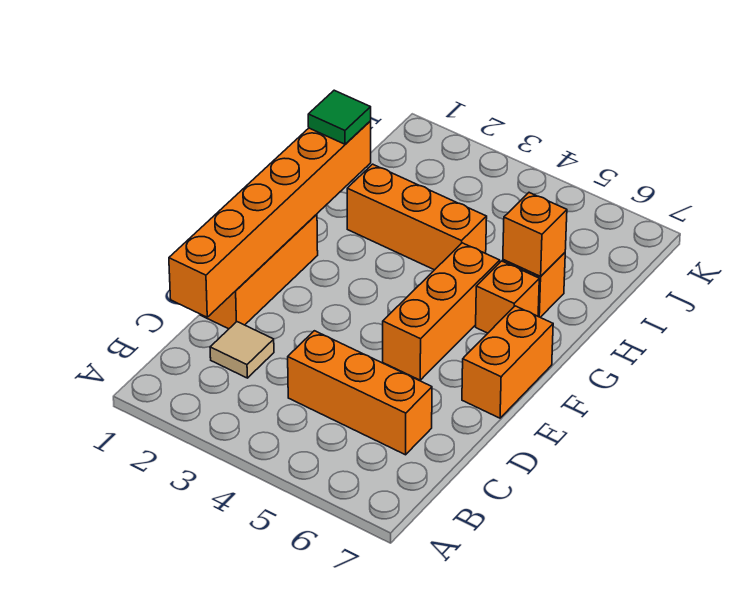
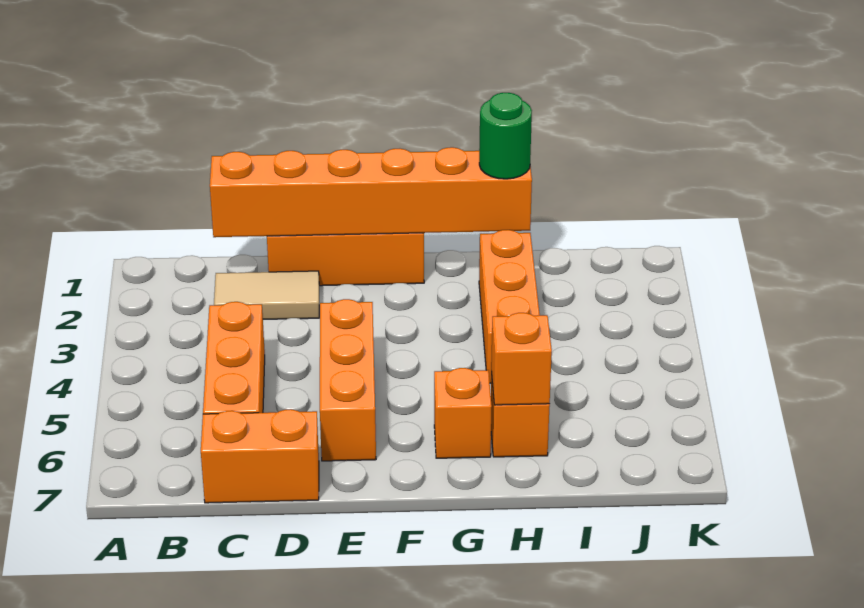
tan tile C2 level 1 -> tan tile C2:D2 level 1
orange brick E5:G5 level 1 -> orange brick E4:E6 level 1
orange brick E7:F7 level 1 -> orange brick C7:D7 level 1
green tile H1 level 3 -> green round brick H1 level 3

